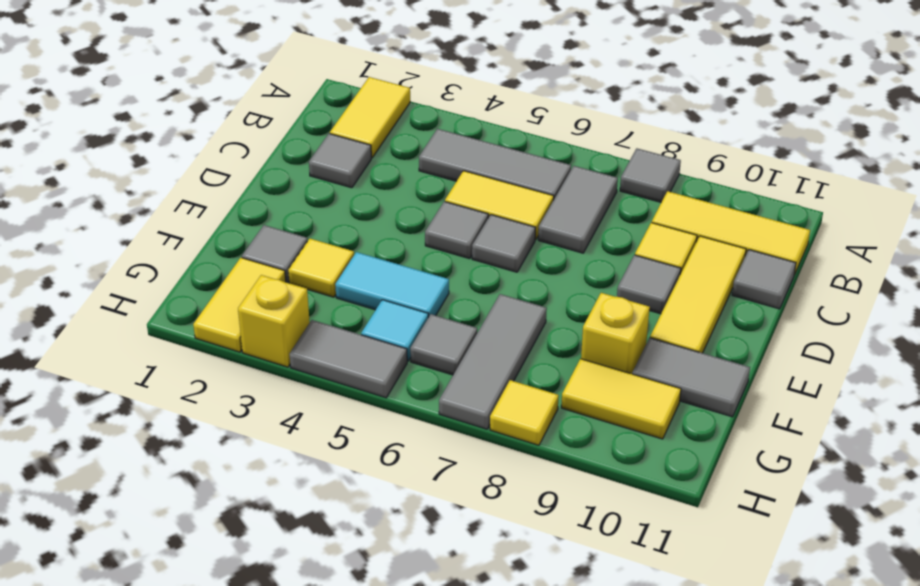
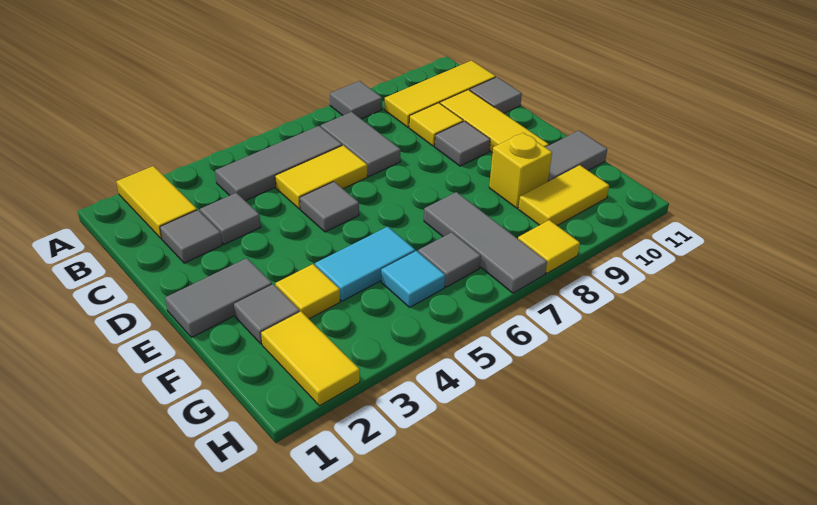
grey tile D6 level 1 -> grey tile C3 level 1
yellow brick H3 level 1 -> none
grey tile H4:H5 level 1 -> grey tile E1:E2 level 1

